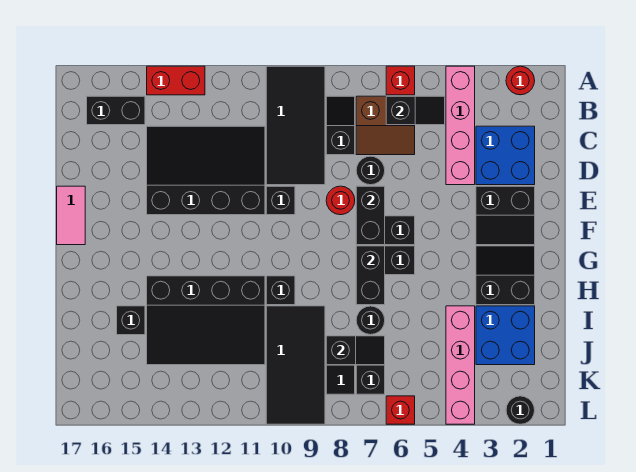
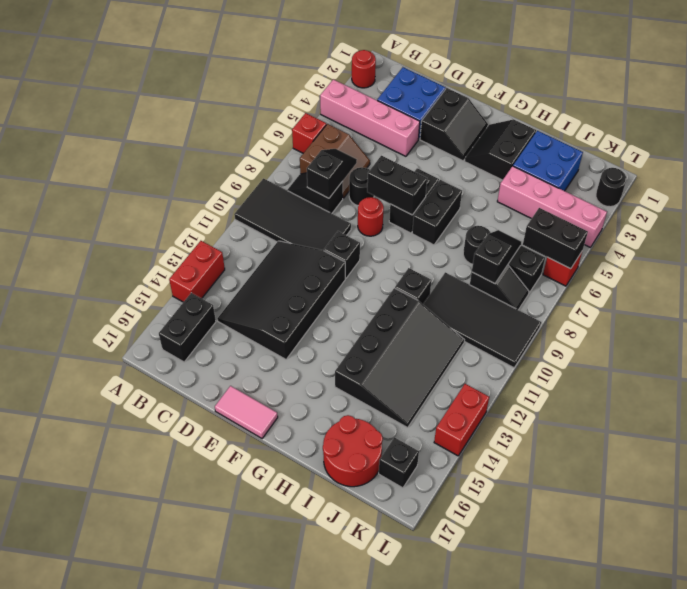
black slope B5:B6 level 2 top 6 -> black slope C7:C8 level 2 top 8
black brick G7:H7 level 2 -> black brick K6:L6 level 2
black brick I15 level 1 -> black brick K16 level 1
none -> red round brick I16:J17 level 1
none -> red brick L13:L14 level 1

